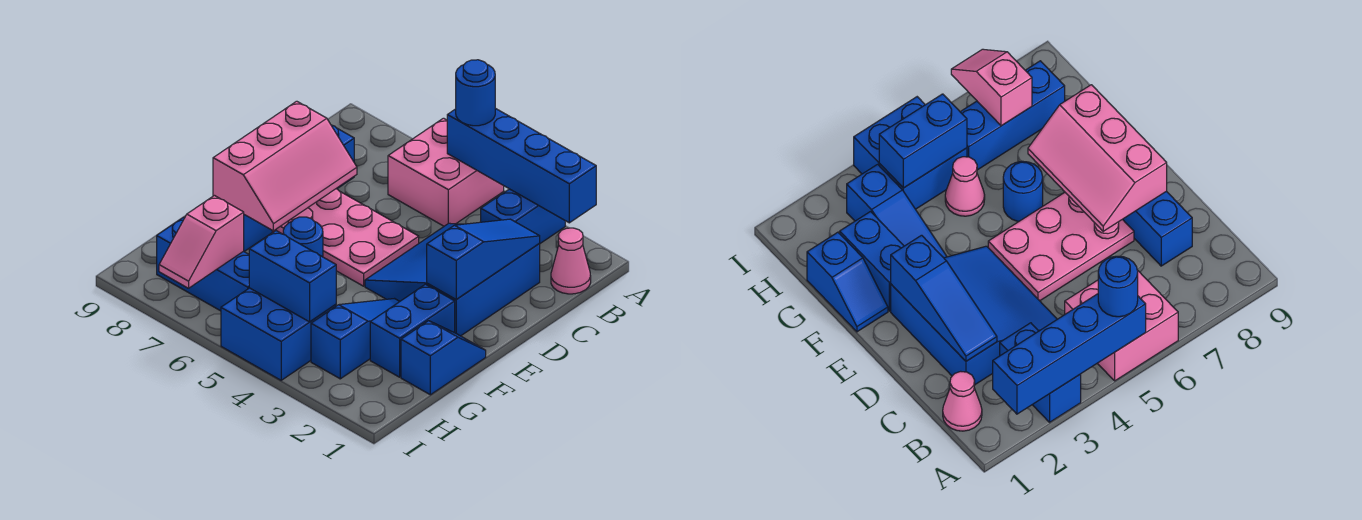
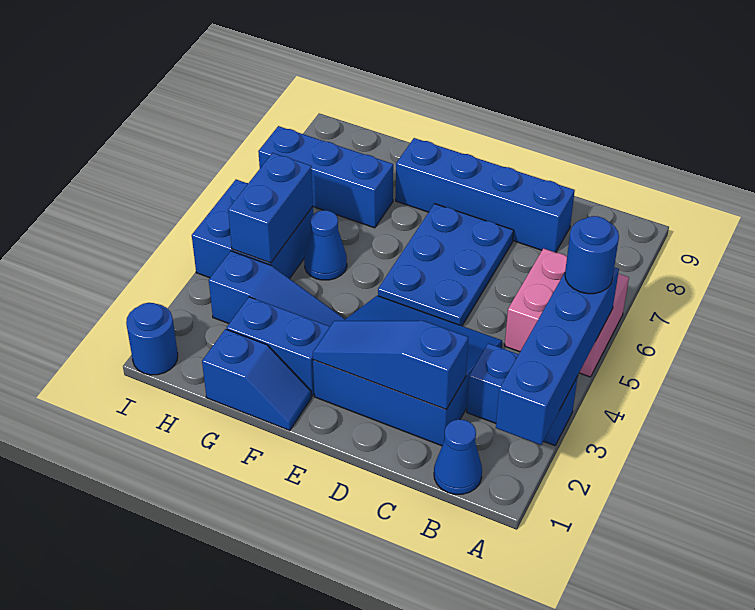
pink cone B1 level 1 -> blue cone B1 level 1
blue slope C2:E2 level 2 top E -> blue slope C2:E2 level 2 top C
pink plate D5:E7 level 1 -> blue plate D5:E7 level 1
pink slope D7:F8 level 2 top 8 -> none
blue round brick F6 level 1 -> blue round brick I1 level 1
pink cone G5 level 1 -> blue cone G5 level 1
blue brick H6:H8 level 1 -> blue brick G7:I7 level 1
pink slope H7:I7 level 2 top H -> none

